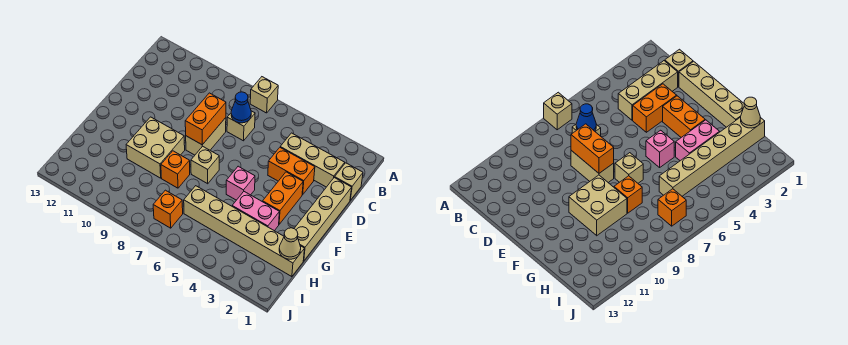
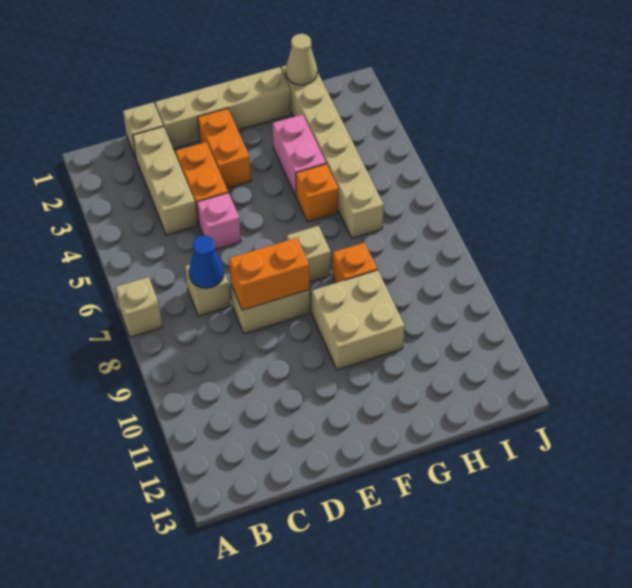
orange brick E3:F3 level 1 -> orange brick E2:E3 level 1
pink brick F5 level 1 -> pink brick D5 level 1
orange brick I7 level 1 -> orange brick G5 level 1

